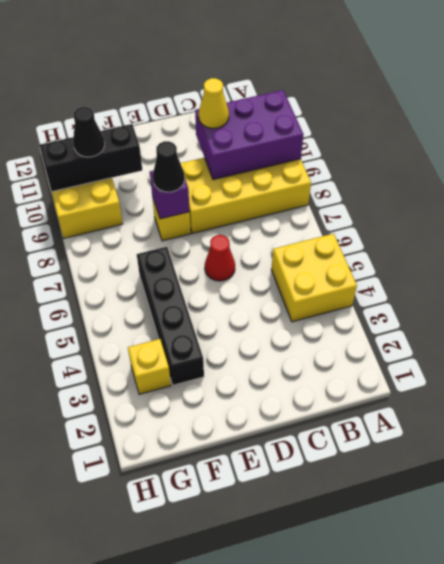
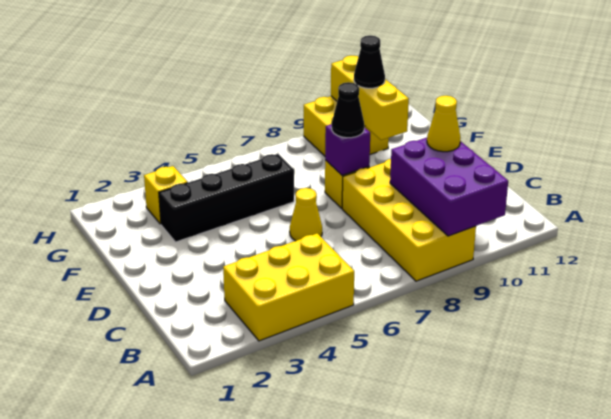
yellow brick A4:B5 level 1 -> yellow brick A3:B5 level 1
red cone D6 level 1 -> yellow cone D6 level 1
black brick F10:H10 level 2 -> yellow brick F10:H10 level 2

